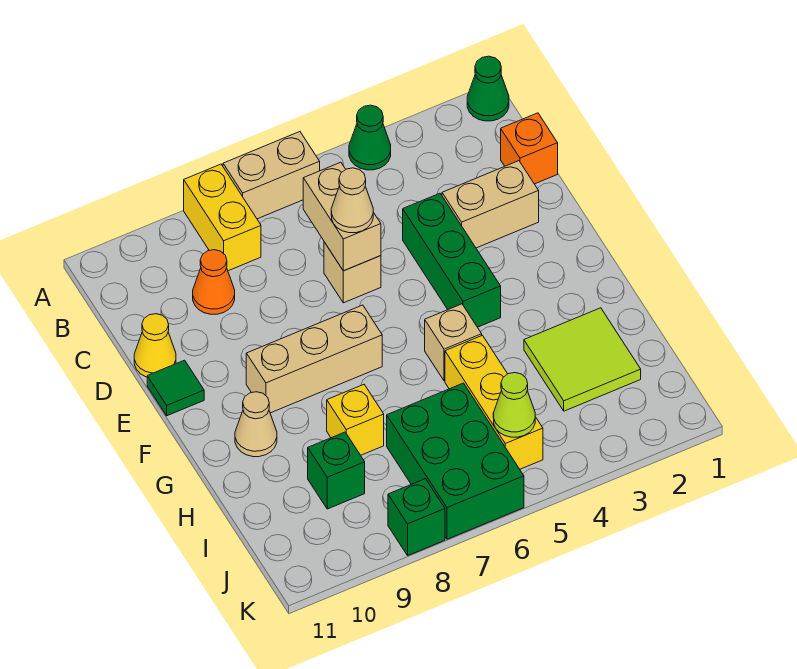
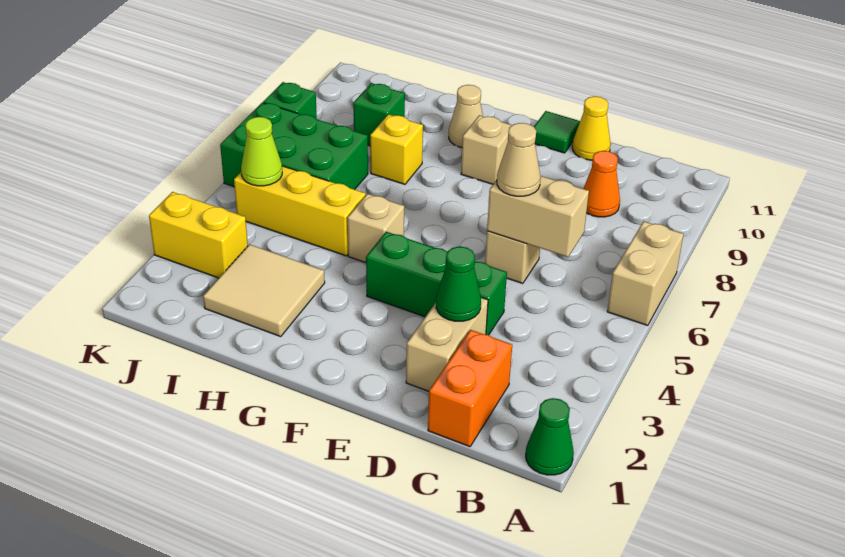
green cone A4 level 1 -> green cone D3 level 2
yellow brick A8:B8 level 1 -> yellow brick J3:K3 level 1
orange brick C1 level 1 -> orange brick C1:C2 level 1
tan brick F7:F9 level 1 -> tan brick F9 level 1
lime tile H2:I3 level 1 -> tan tile H2:I3 level 1

